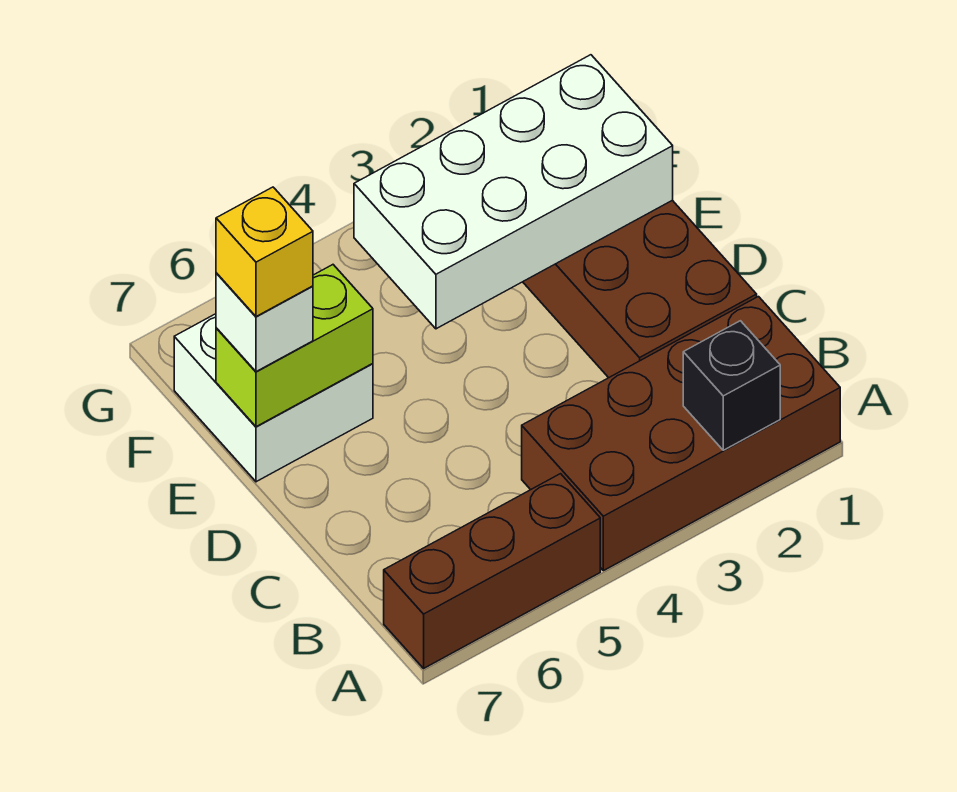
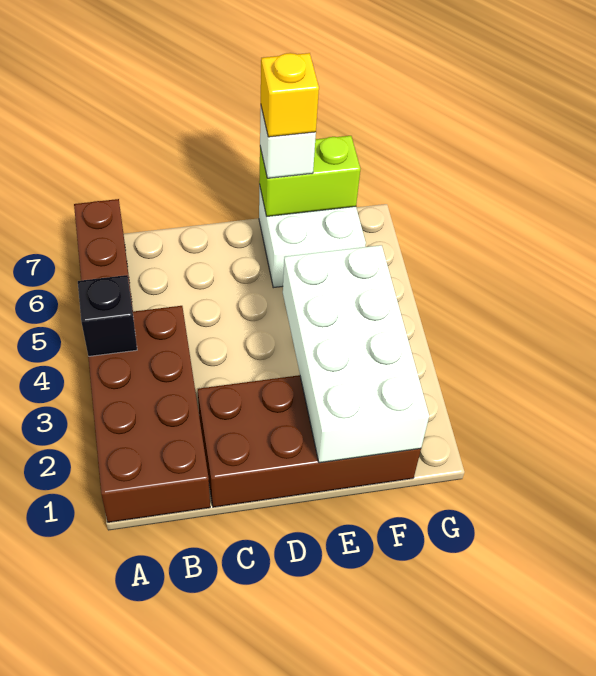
black brick A2 level 2 -> black brick A4 level 2
lime brick E6:E7 level 2 -> lime brick E7:F7 level 2

